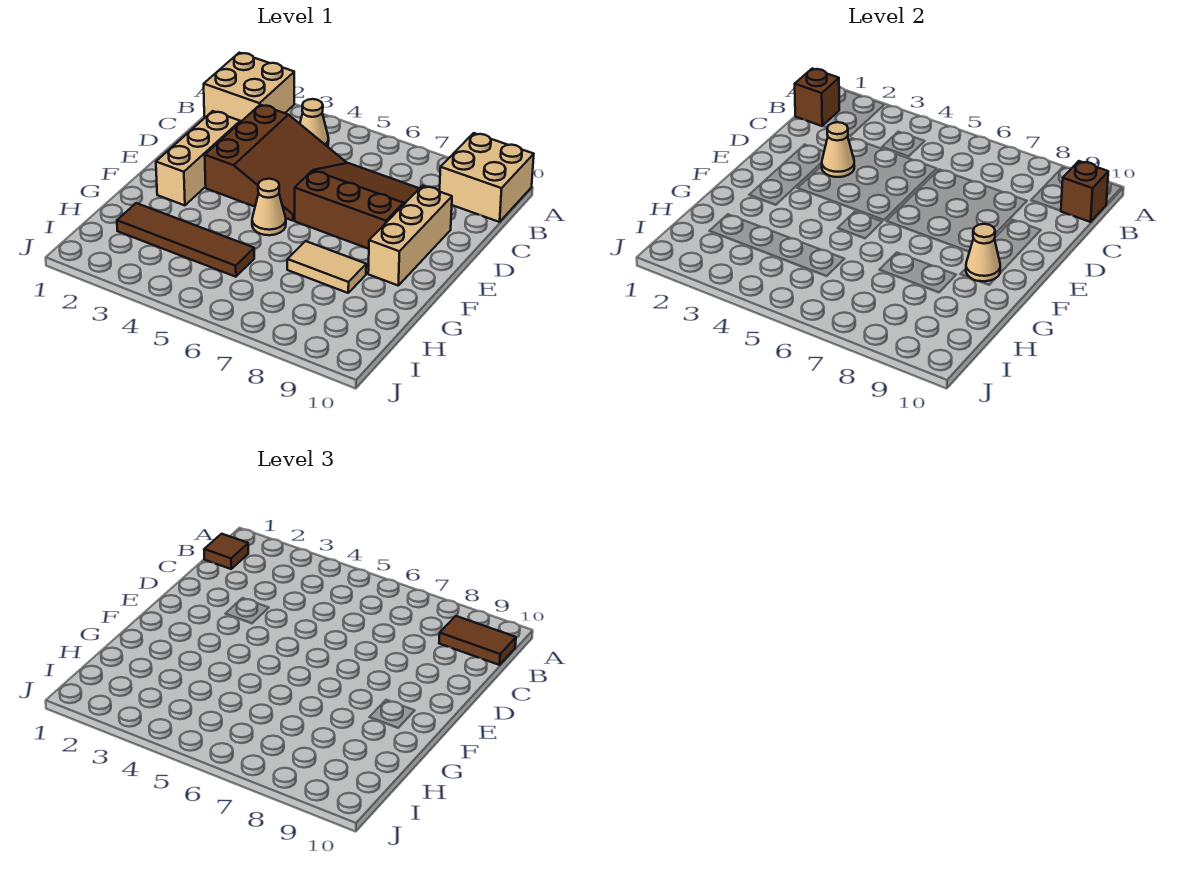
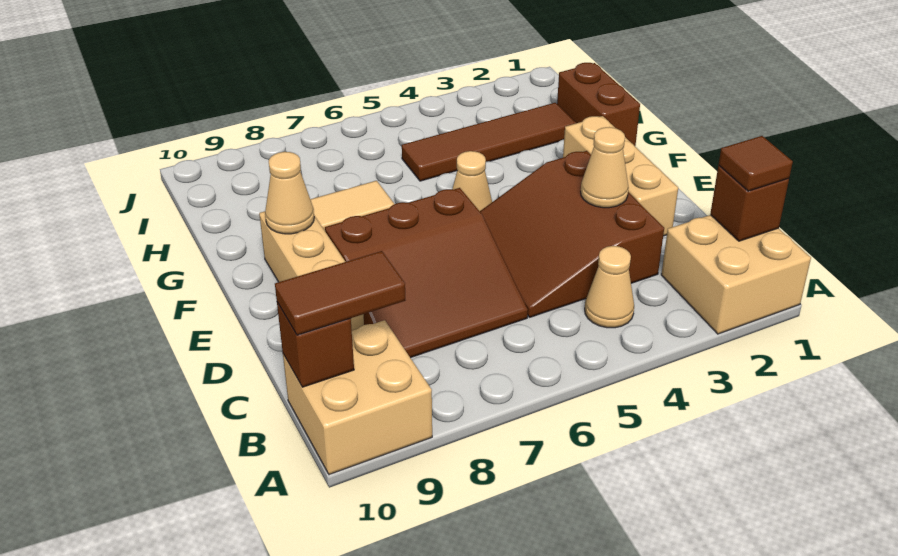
none -> brown brick G1:H1 level 1

